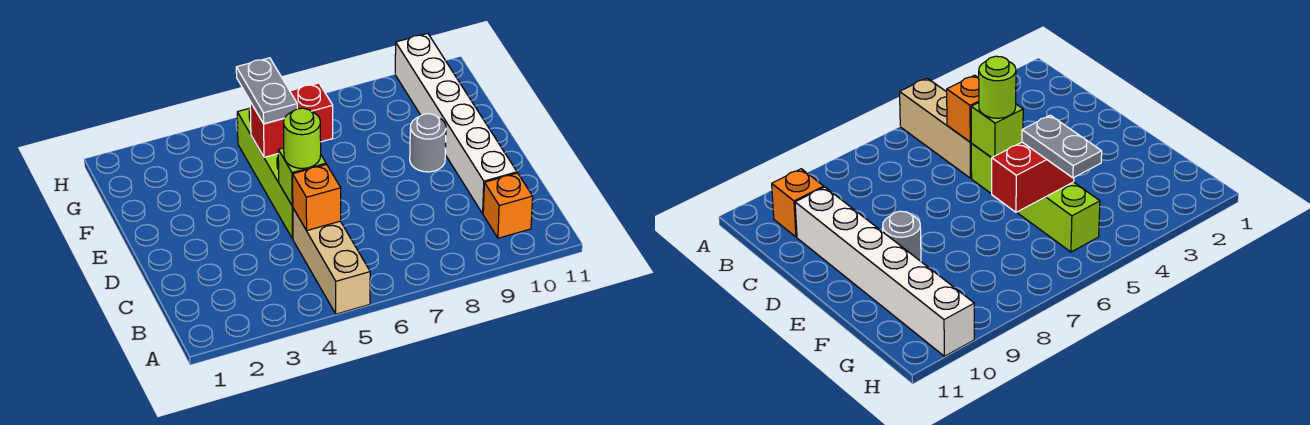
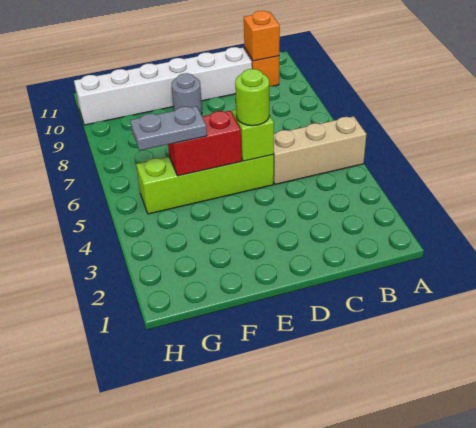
orange brick C5 level 2 -> orange brick B10 level 2
red brick F5:F6 level 2 -> red brick E5:F5 level 2

